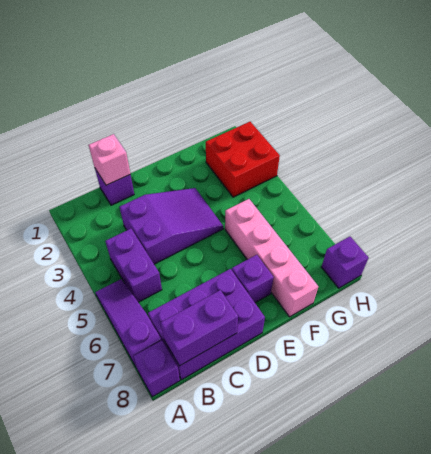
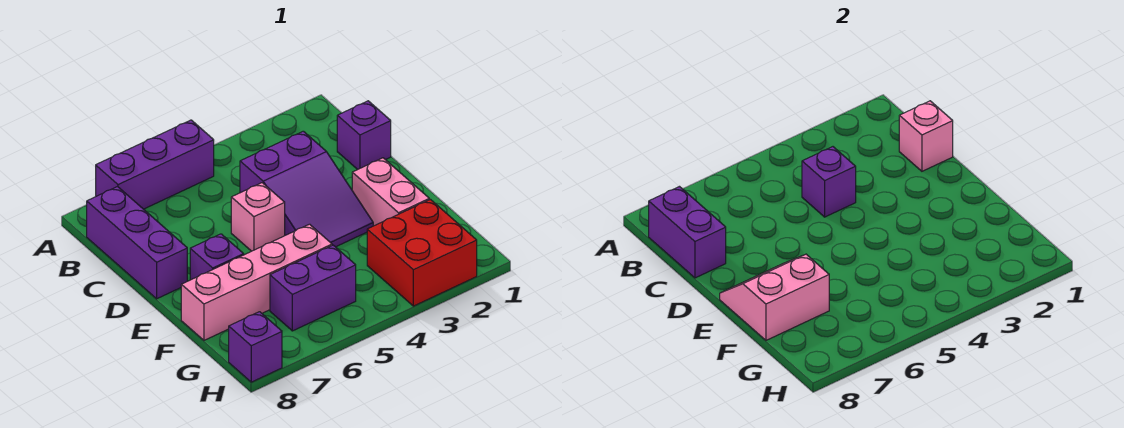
purple slope A5:A7 level 1 top 7 -> purple brick A5:A7 level 1
purple brick A8 level 1 -> purple brick C4 level 2
purple brick B4:B5 level 1 -> purple brick G5:G6 level 1
purple brick B7:D8 level 1 -> purple brick B8:D8 level 1
none -> pink brick D5 level 1
none -> pink brick E2:F2 level 1
none -> pink slope E7:F8 level 2 top F

